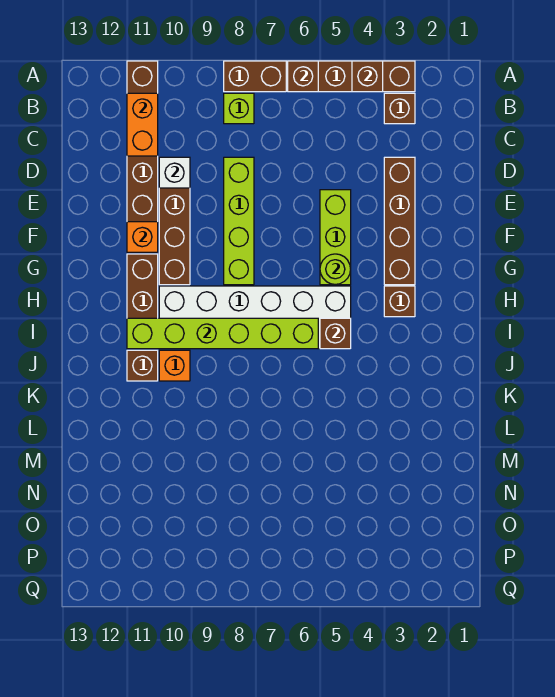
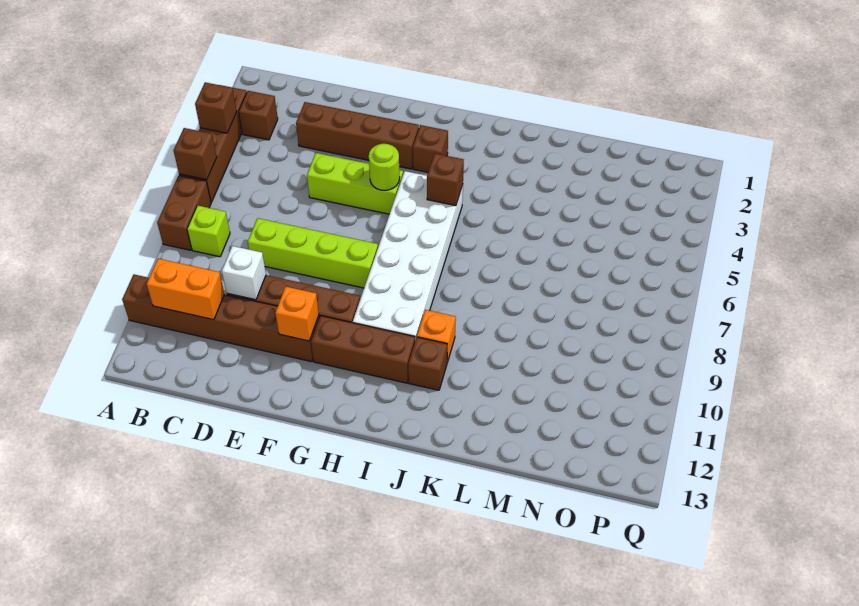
lime brick I6:I11 level 2 -> none

